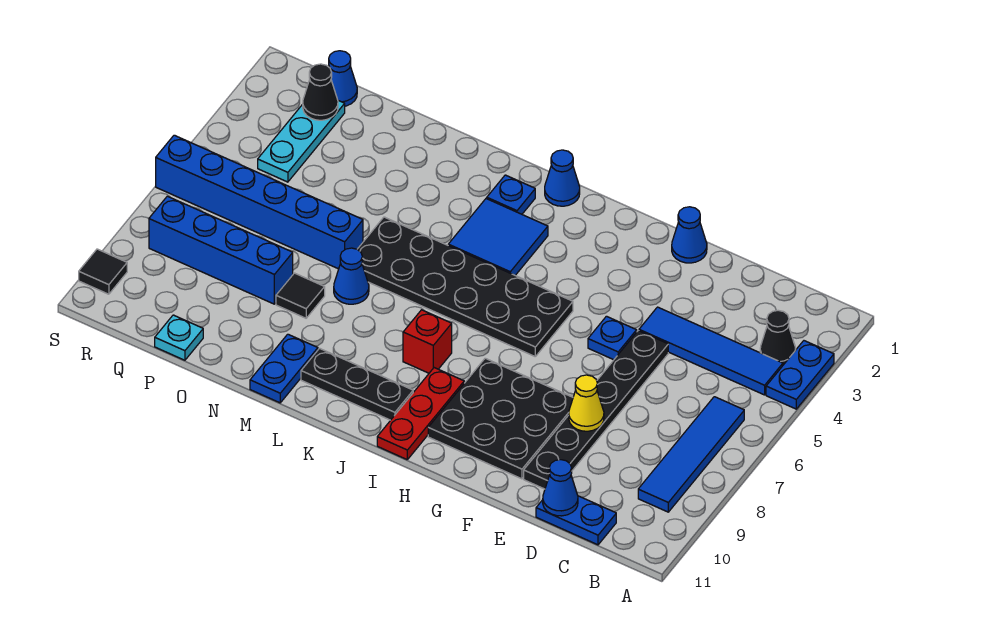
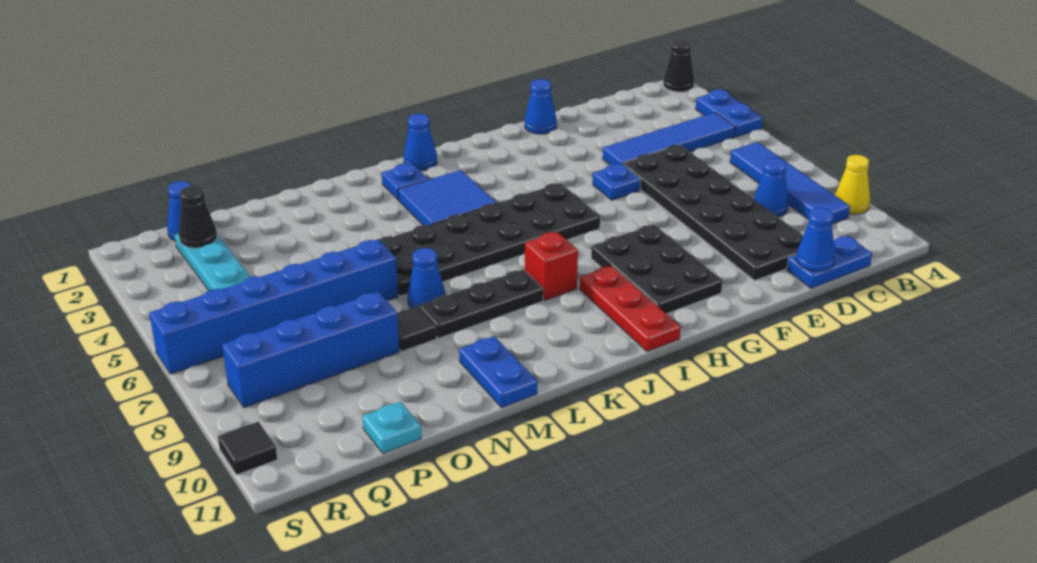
black cone B3 level 1 -> black cone A1 level 1
none -> blue cone C8 level 1
black plate E5:E10 level 1 -> black plate D5:E10 level 1
yellow cone E8 level 2 -> yellow cone A9 level 1
black plate F8:H10 level 1 -> black plate G8:H10 level 1
black plate J10:L10 level 1 -> black plate K8:M8 level 1

